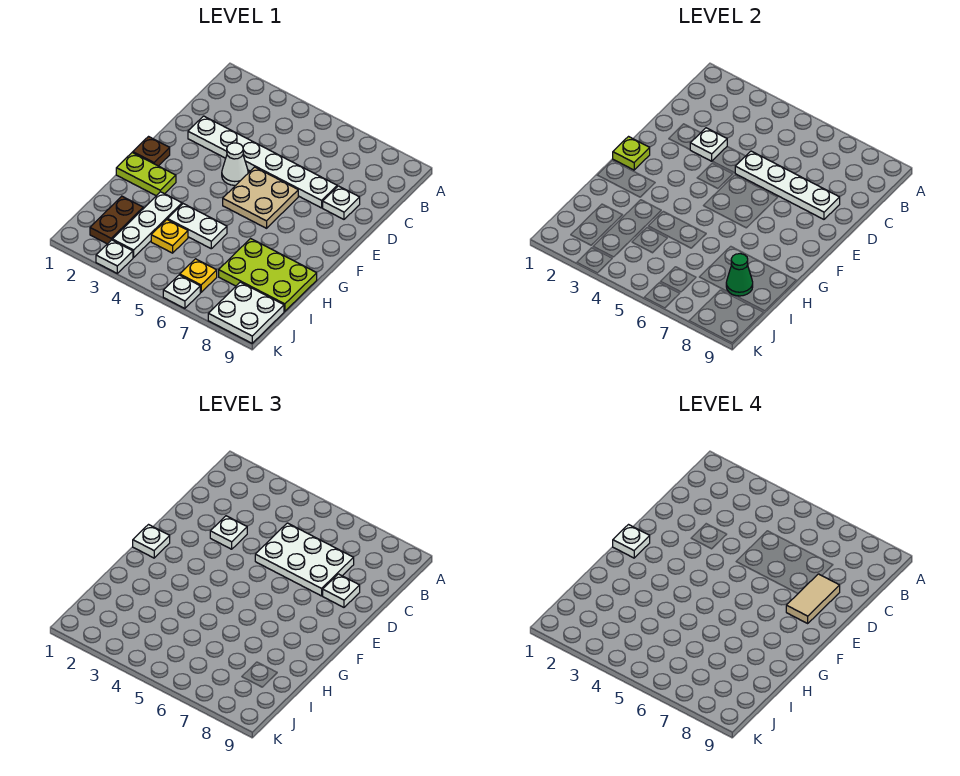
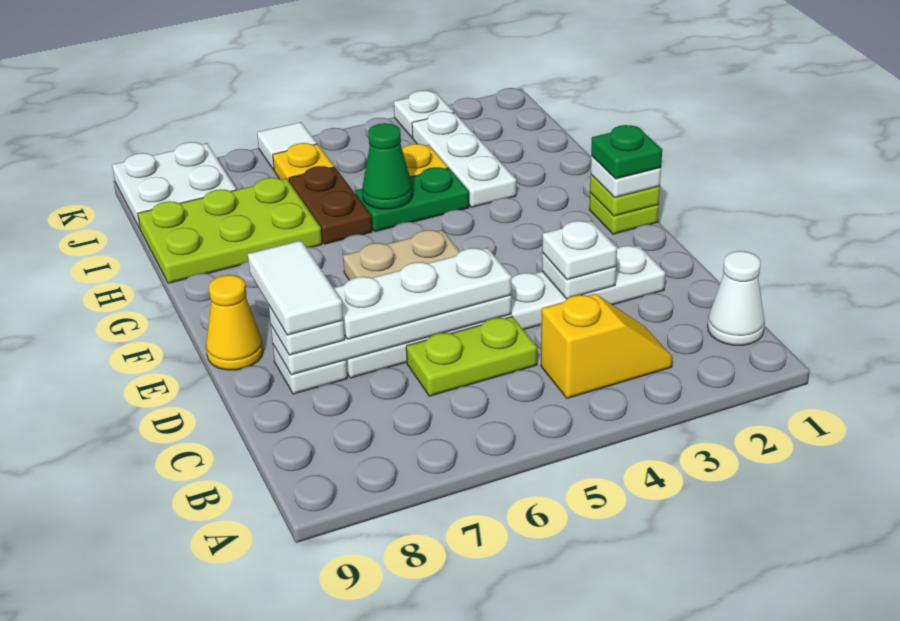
none -> yellow slope B3:B4 level 1 top 4
white plate C5:D7 level 3 -> white plate D5:D7 level 3
tan tile D8:E8 level 4 -> white tile D8:E8 level 4
white cone E4 level 1 -> white cone B1 level 1
none -> yellow cone E9 level 1
brown plate F1 level 1 -> lime plate F1 level 1
white plate F1 level 4 -> green plate F1 level 4
lime plate G1:G2 level 1 -> lime plate C5:C6 level 1
white plate H4:H5 level 1 -> green plate H4:H5 level 1
brown plate I2:J2 level 1 -> brown plate H6:I6 level 1
green cone I8 level 2 -> green cone H5 level 2
white plate K6 level 1 -> white tile K6 level 1

